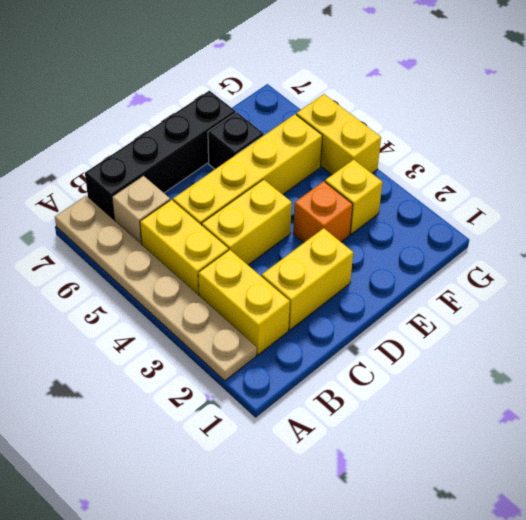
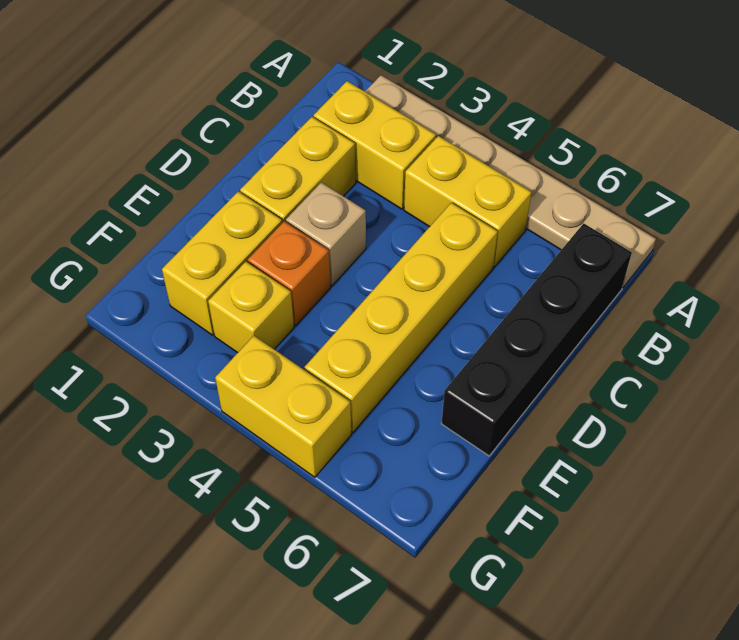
tan brick B6 level 1 -> tan brick D3 level 1
yellow brick C4:D4 level 1 -> yellow brick E2:F2 level 1
black brick E6 level 1 -> none

